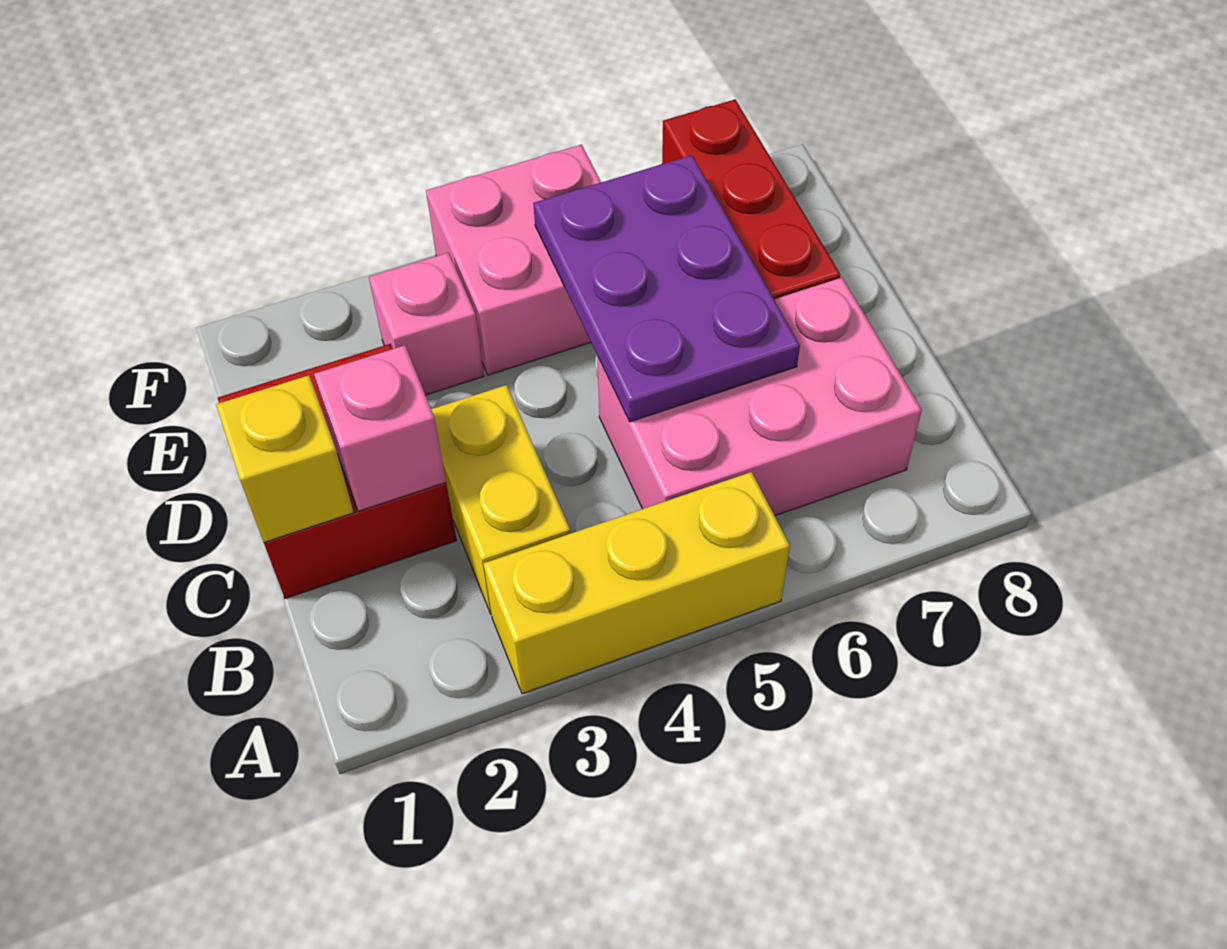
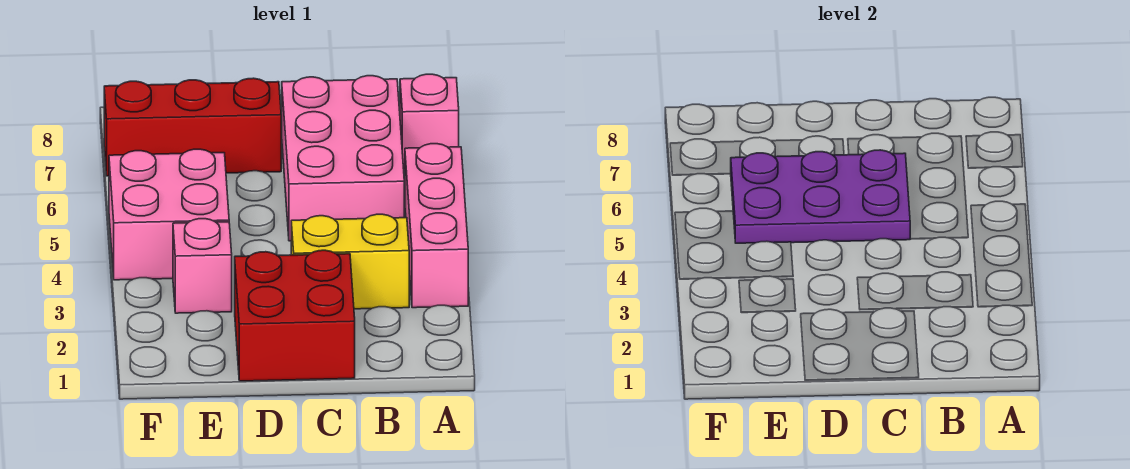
yellow brick A3:A5 level 1 -> pink brick A3:A5 level 1
yellow brick C1 level 2 -> none
pink brick C2 level 2 -> pink brick A7 level 1

